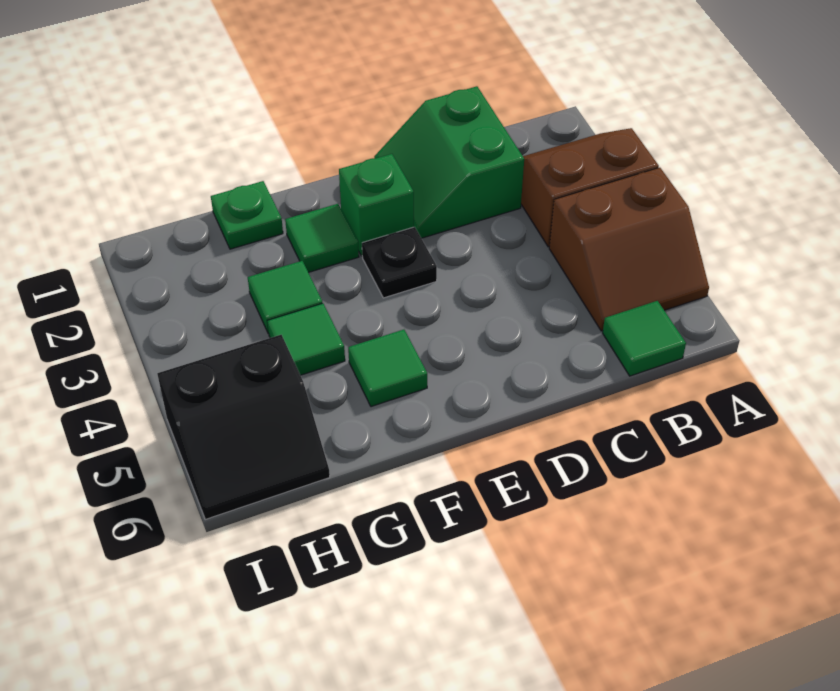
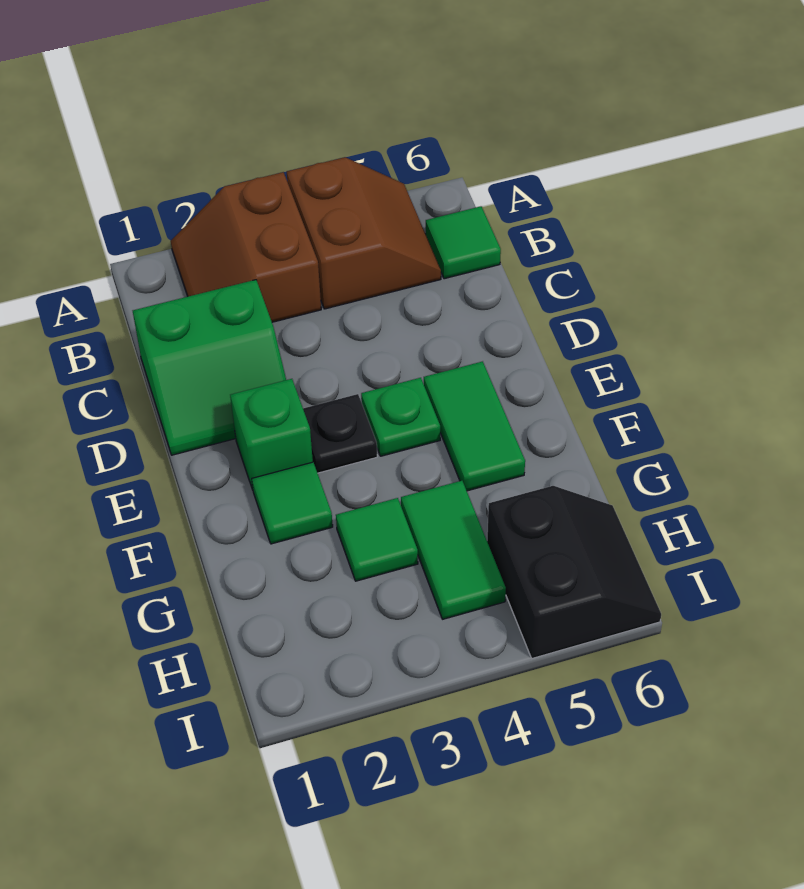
green tile F5 level 1 -> green tile E5:F5 level 1
green plate G1 level 1 -> green plate E4 level 1
green tile G4 level 1 -> green tile G4:H4 level 1

